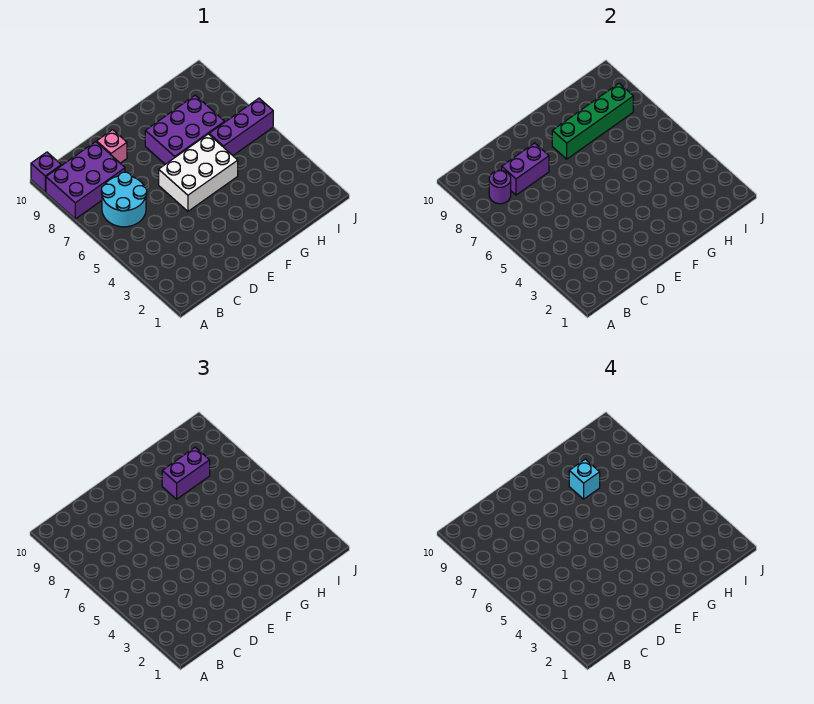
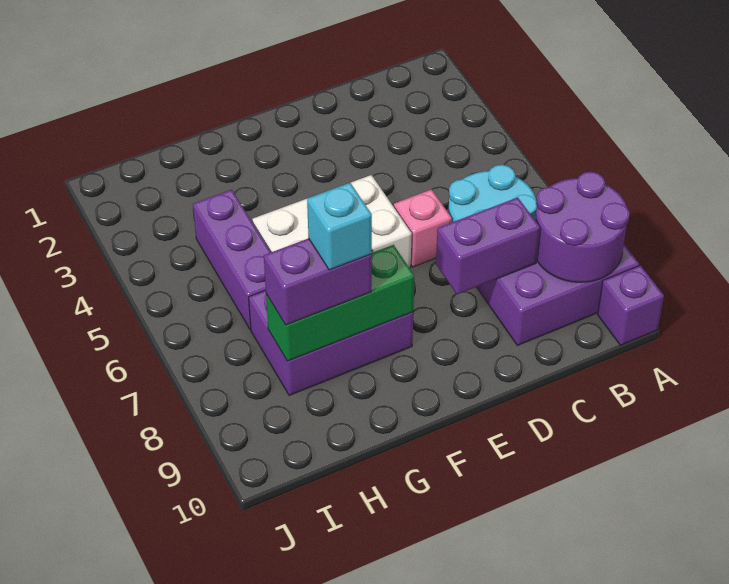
purple round brick B8 level 2 -> purple round brick A8:B9 level 2
pink brick D9 level 1 -> pink brick D6 level 1
green brick F8:I8 level 2 -> green brick F8:H8 level 2
purple brick H6:J6 level 1 -> purple brick H4:H6 level 1

